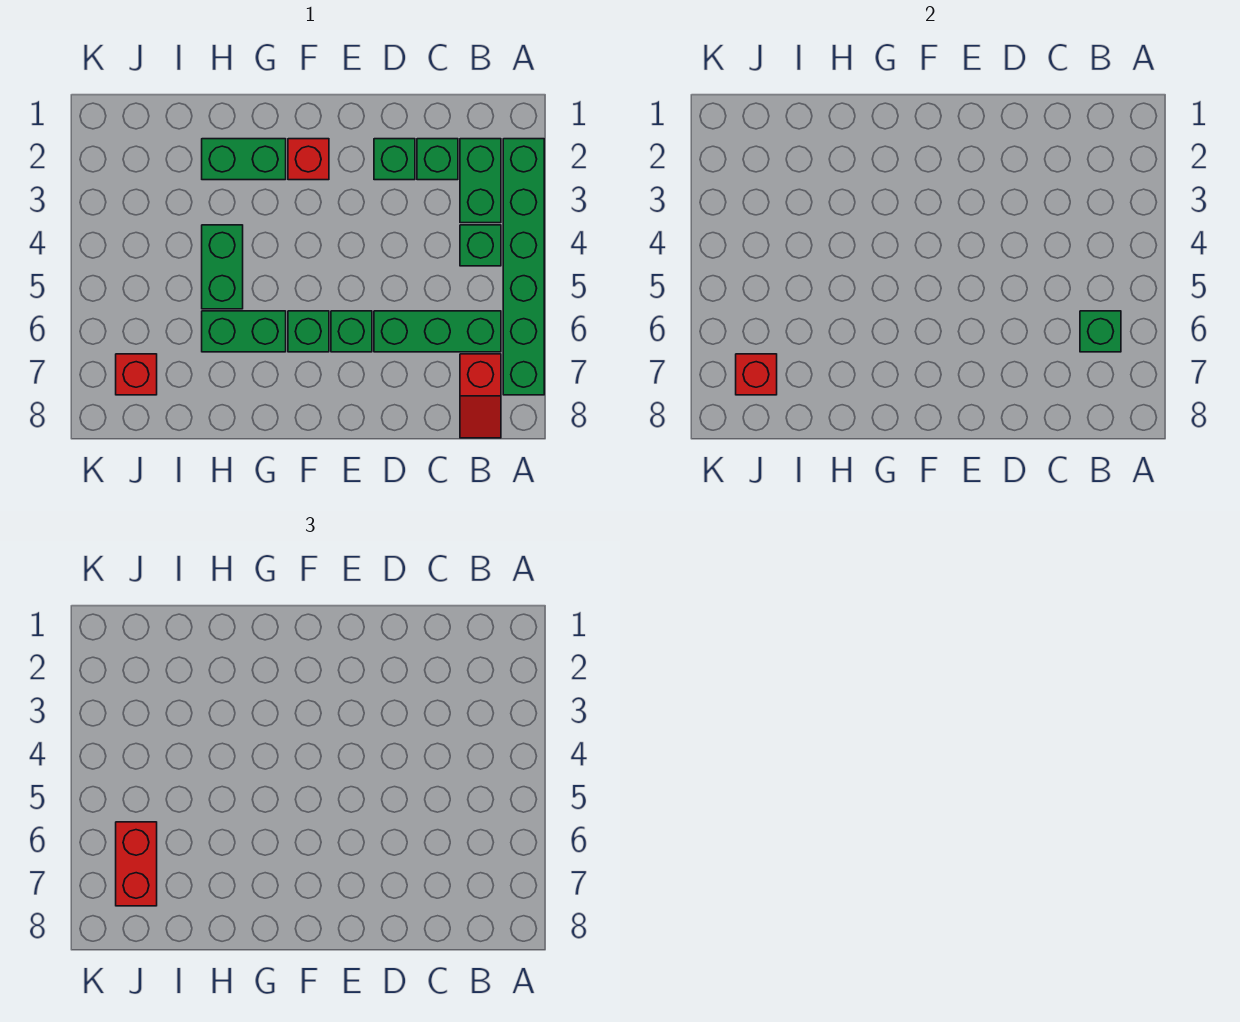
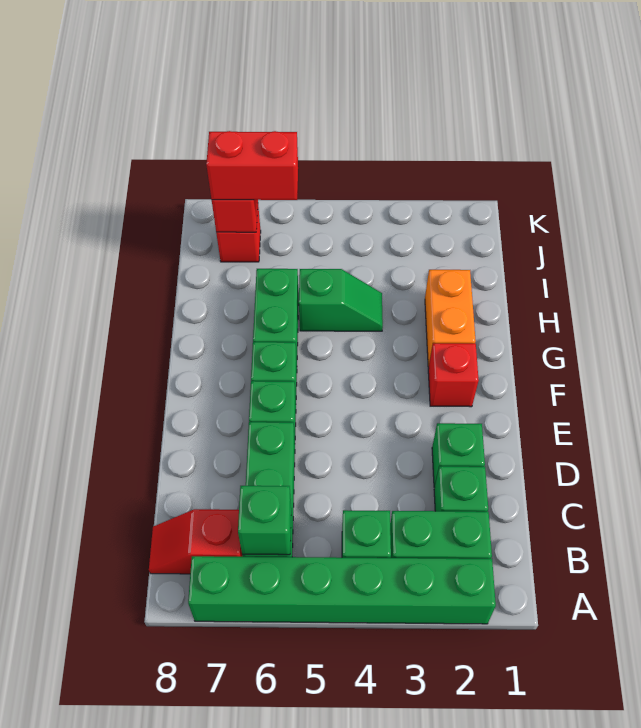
green brick G2:H2 level 1 -> orange brick G2:H2 level 1
green brick H4:H5 level 1 -> green slope H4:H5 level 1 top 5

